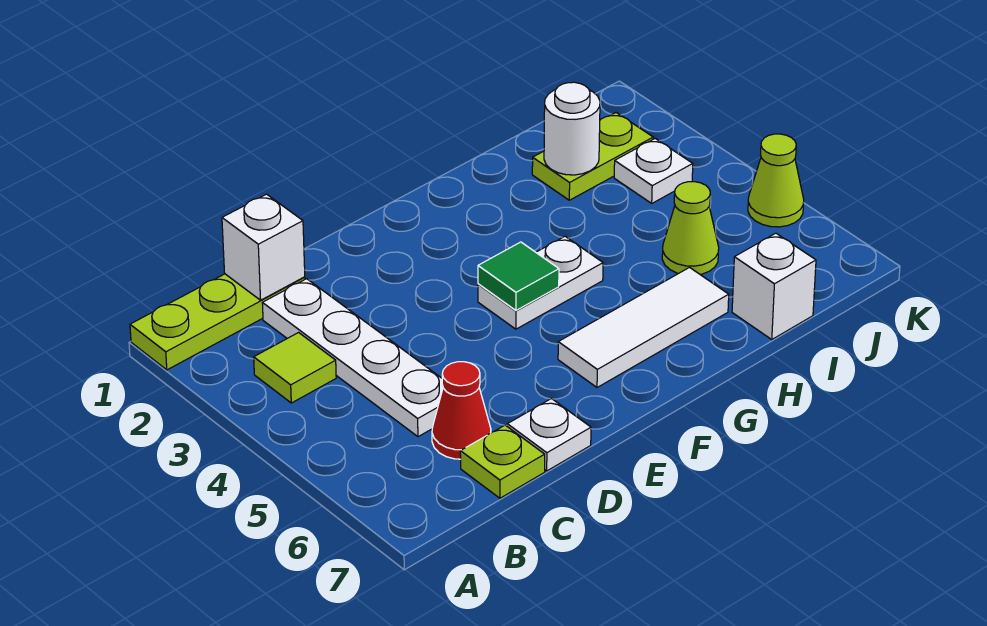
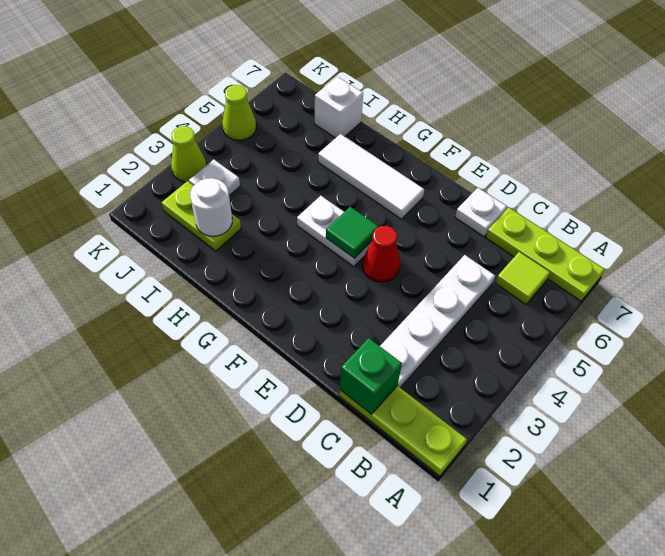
lime tile B3 level 1 -> lime tile B6 level 1
white brick C1 level 2 -> green brick C1 level 2
red cone C6 level 1 -> red cone E4 level 1
lime plate C7 level 1 -> lime plate A7:C7 level 1
lime cone I5 level 1 -> lime cone K3 level 1

